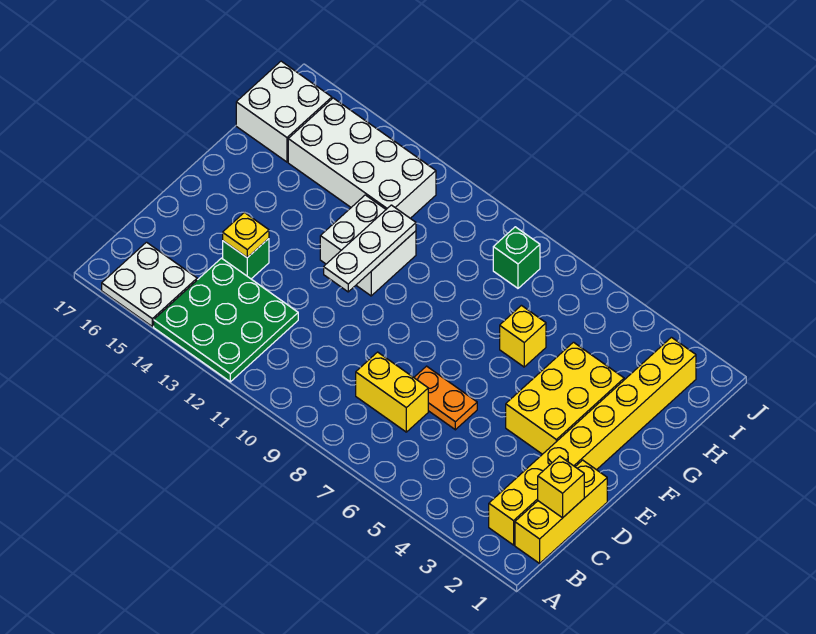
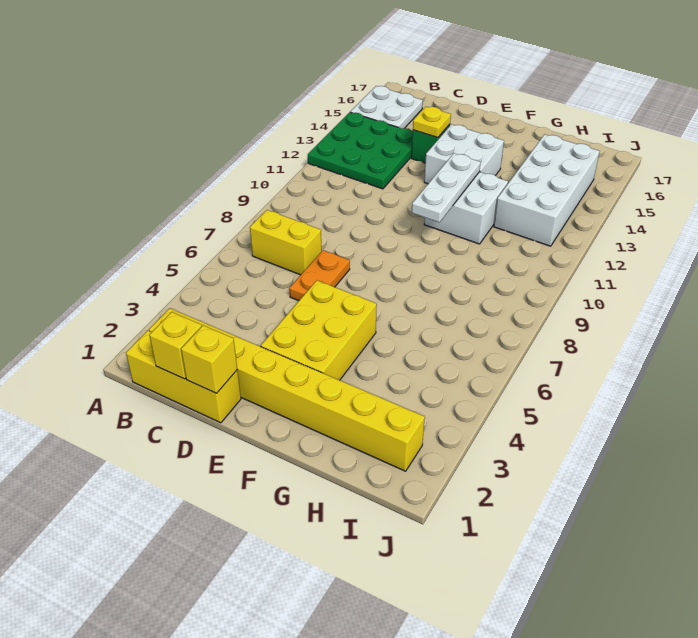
yellow brick C7:C8 level 1 -> yellow brick B7:C7 level 1
yellow brick E3:G4 level 1 -> yellow brick E3:F5 level 1
white plate E11:G11 level 2 -> white plate F10:F12 level 2
yellow brick G6 level 1 -> yellow brick D1 level 2
white brick H16:I17 level 1 -> white brick E13:F14 level 1
green brick I8 level 1 -> none

